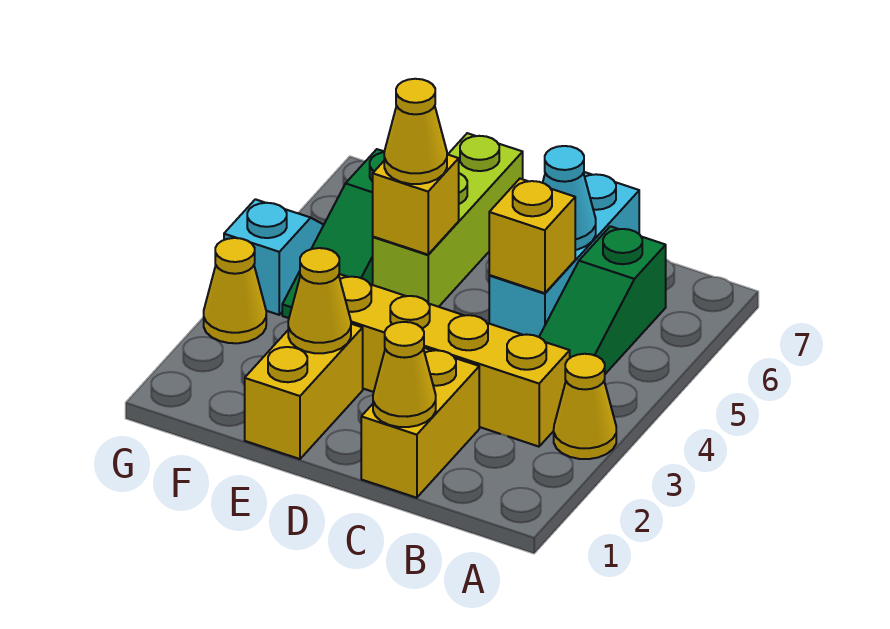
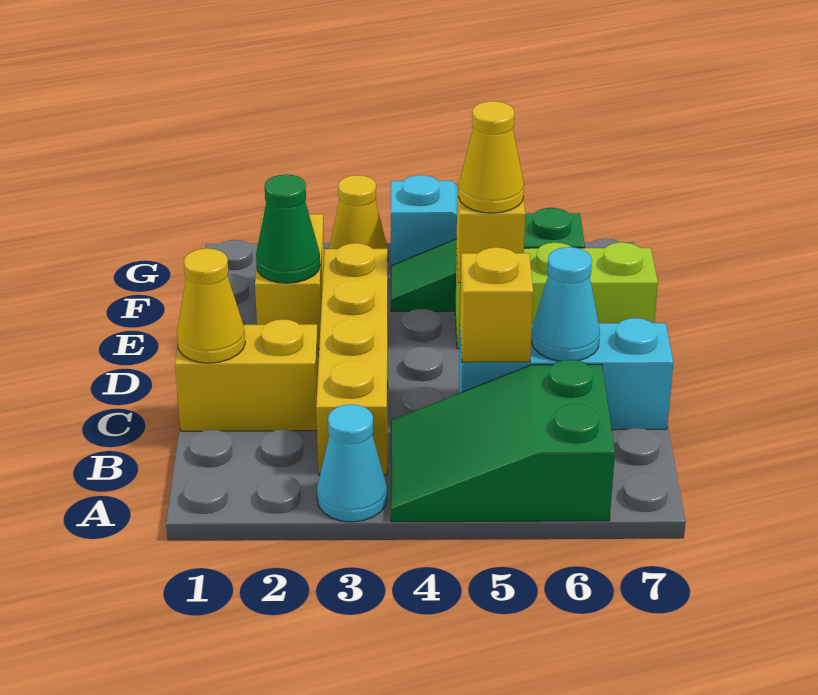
yellow cone A3 level 1 -> cyan cone A3 level 1
green slope B4:B6 level 1 top 6 -> green slope A4:B6 level 1 top 6
yellow brick E1:E2 level 1 -> yellow brick E2:F2 level 1
yellow cone E2 level 2 -> green cone E2 level 2

